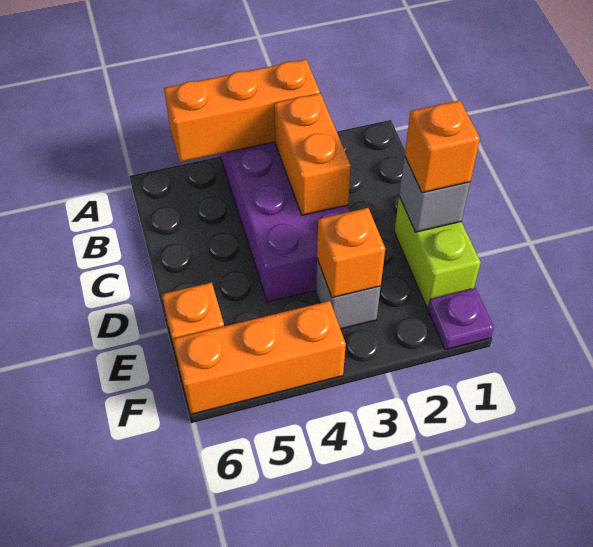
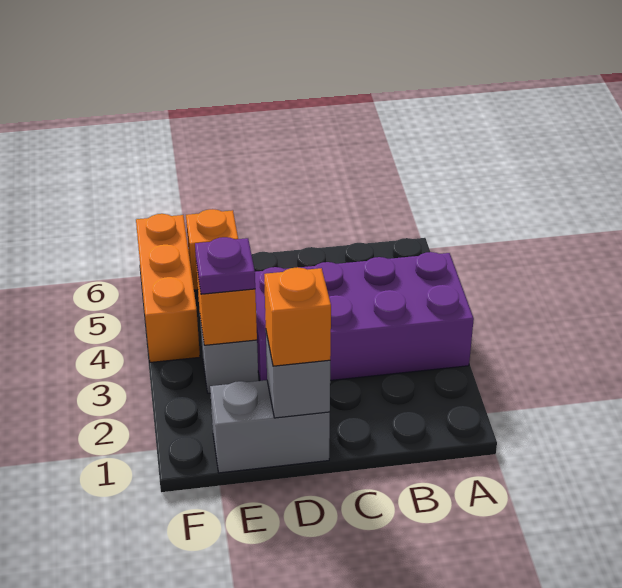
orange brick A3:A5 level 2 -> none
orange brick B3:C3 level 2 -> none
lime brick D1:E1 level 1 -> grey brick D1:E1 level 1
purple plate F1 level 1 -> purple plate E3 level 3

